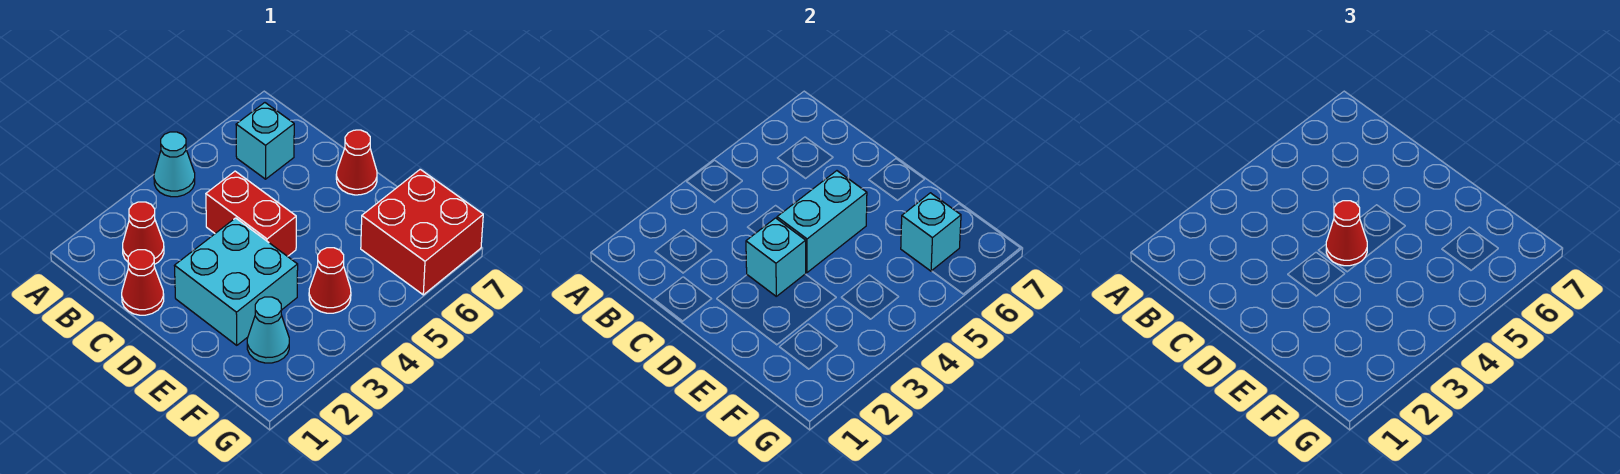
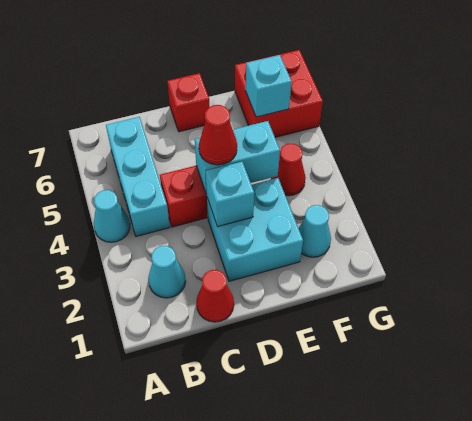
red cone B2 level 1 -> cyan cone B2 level 1
cyan brick B6 level 1 -> cyan brick B4:B6 level 1
cyan brick D4:D5 level 2 -> cyan brick D4:E4 level 2
red cone D7 level 1 -> red brick D7 level 1

